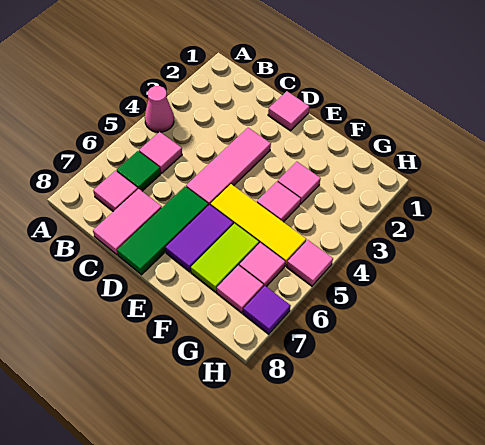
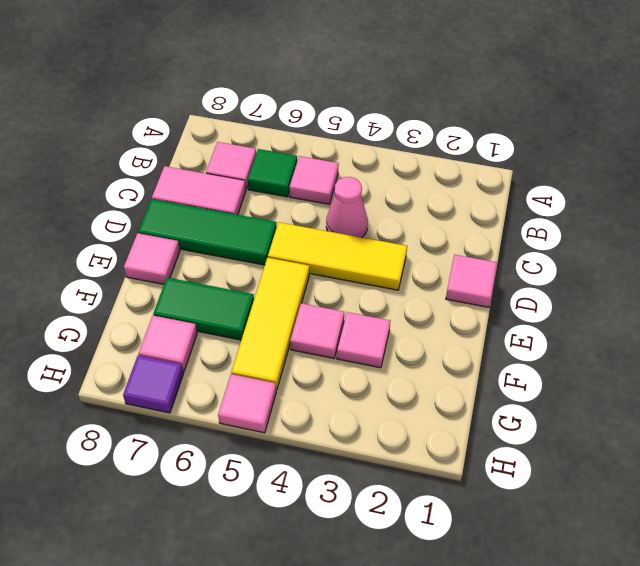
pink cone A4 level 1 -> pink cone C4 level 1
pink tile D3:D5 level 1 -> yellow tile D3:D5 level 1
purple tile E6:E7 level 1 -> none
lime tile F6:F7 level 1 -> green tile F6:F7 level 1
pink tile G6 level 1 -> pink tile E8 level 1

